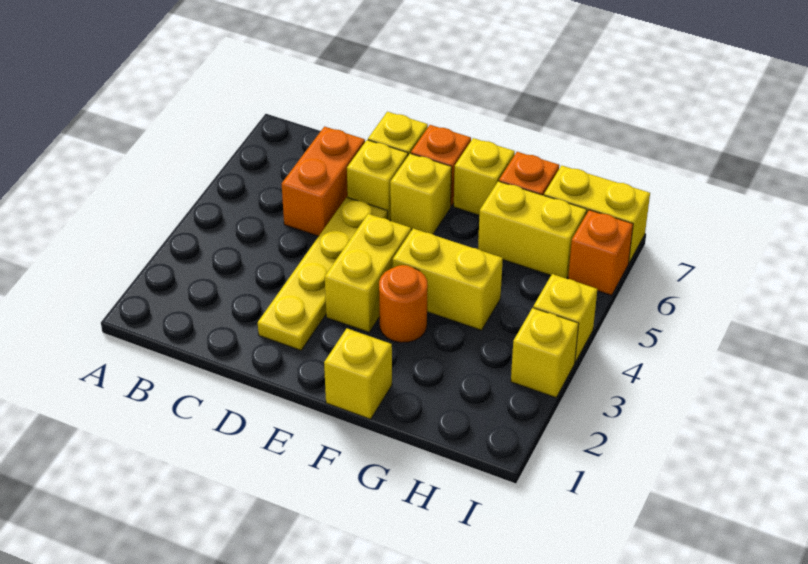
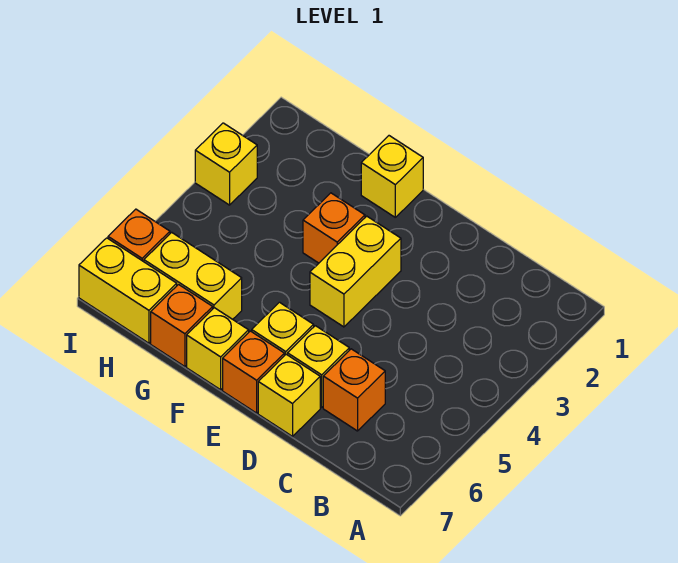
orange brick C5:C6 level 1 -> orange brick C6 level 1
yellow plate D2:D5 level 1 -> none
orange round brick F3 level 1 -> orange brick F3 level 1
yellow brick F4:G4 level 1 -> none
yellow brick I4 level 1 -> none

